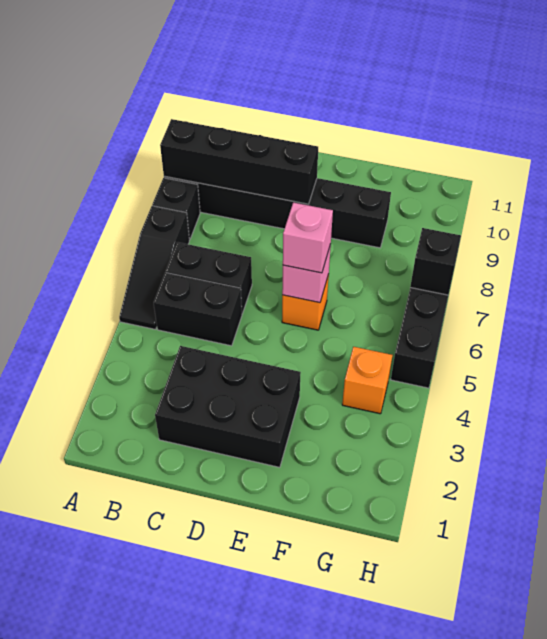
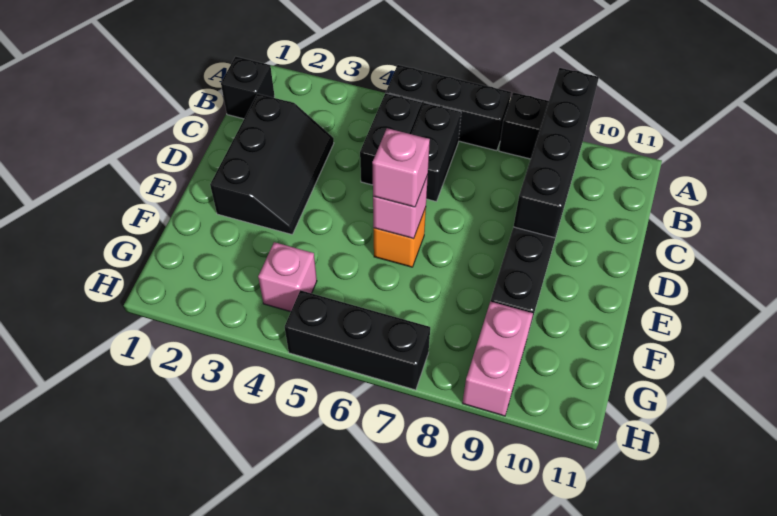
black slope A5:A7 level 1 top 7 -> black brick A5:A7 level 1
black brick C2:E3 level 1 -> black slope C2:E3 level 1 top 2
orange brick G4 level 1 -> pink brick G4 level 1
none -> pink brick G9:H9 level 1
black brick H7 level 2 -> black brick B1 level 1

